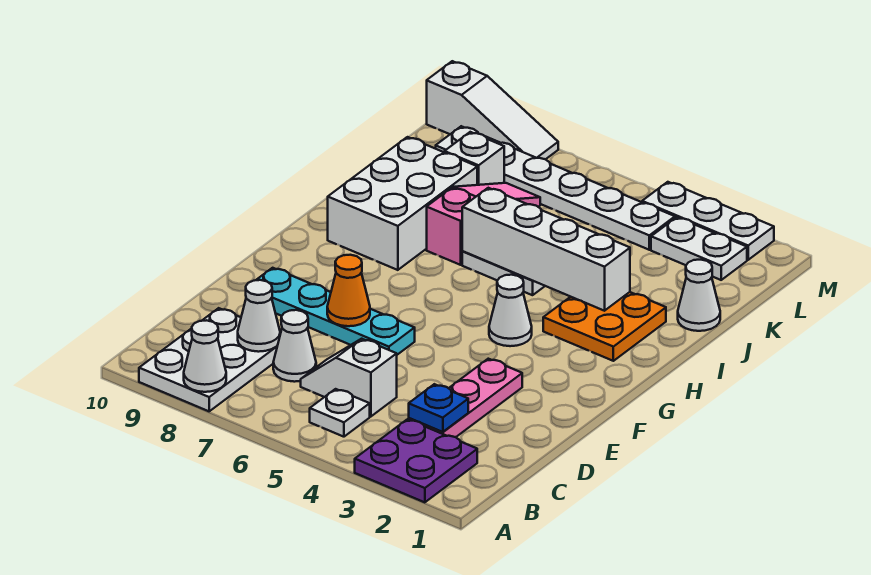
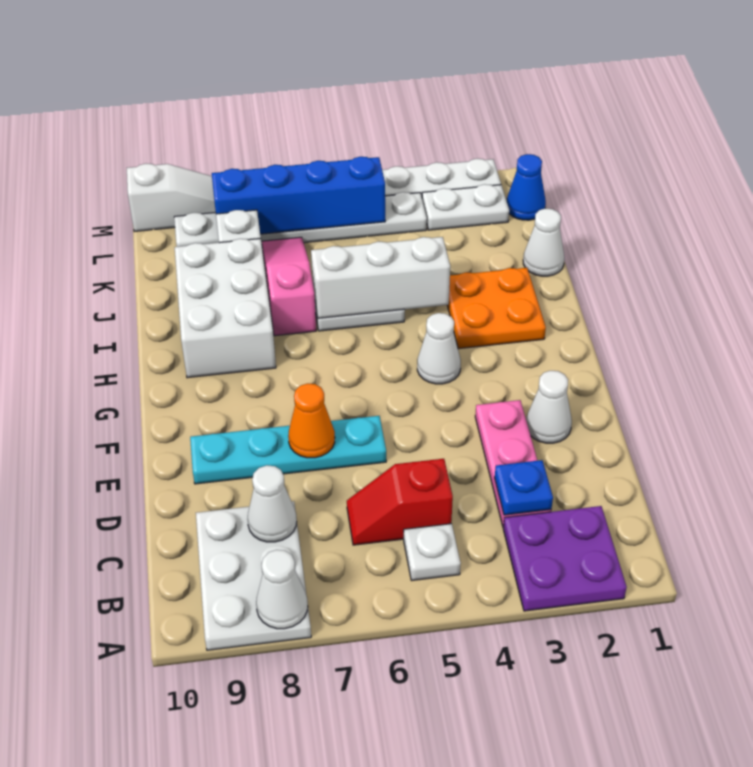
white slope C5:C6 level 1 top 5 -> red slope C5:C6 level 1 top 5
white cone C7 level 1 -> white cone E2 level 1
white brick I3:I6 level 2 -> white brick I4:I6 level 2
none -> blue cone L1 level 1
none -> blue brick L5:L8 level 2

